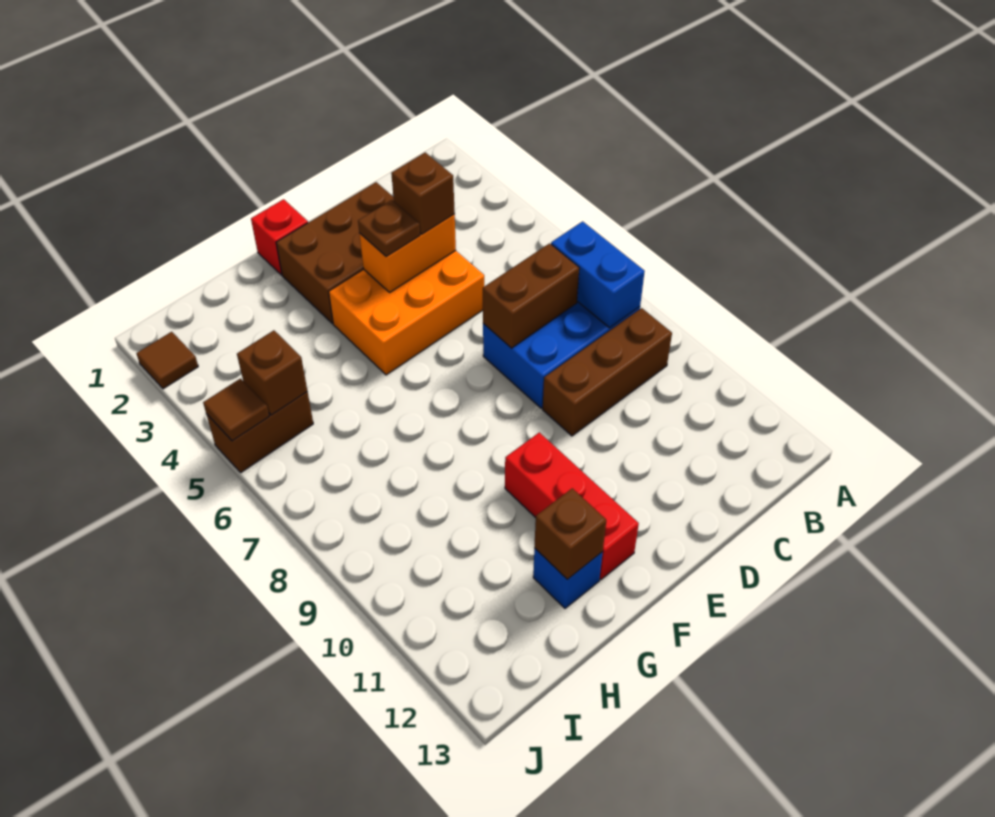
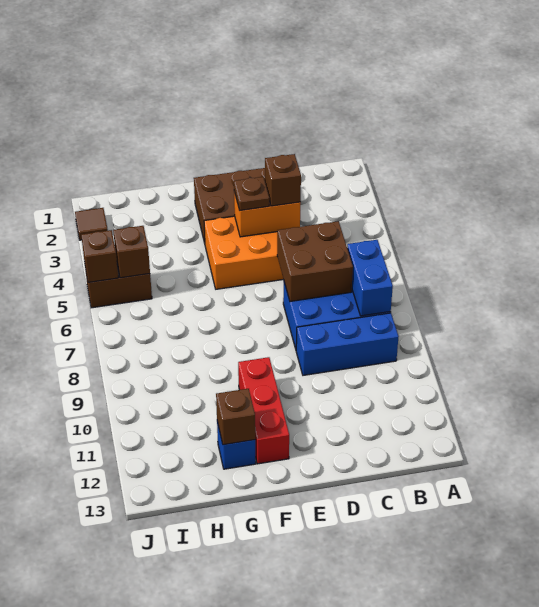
brown brick B9:D9 level 1 -> blue brick B9:D9 level 1
brown brick C7:D7 level 2 -> brown brick C6:D7 level 2
red brick F1 level 1 -> none
brown tile J5 level 2 -> brown brick J5 level 2

